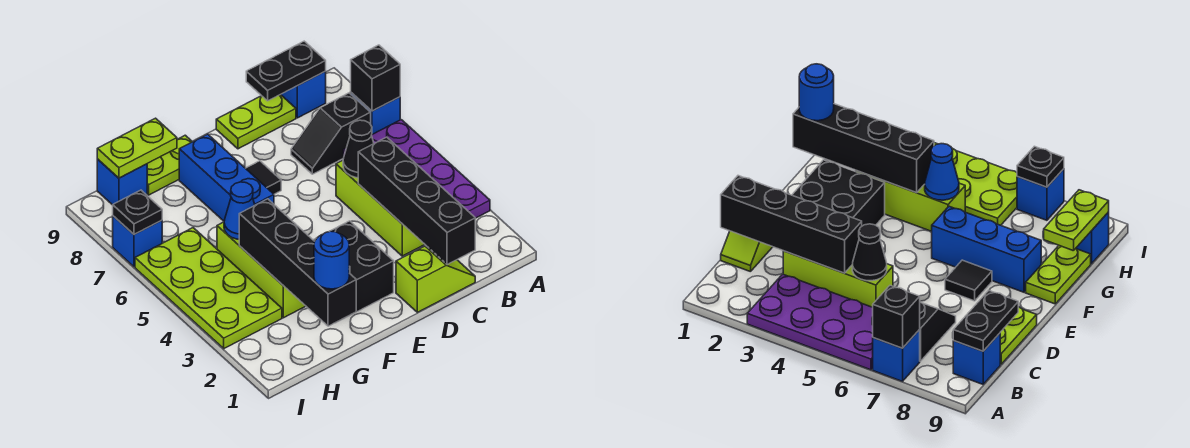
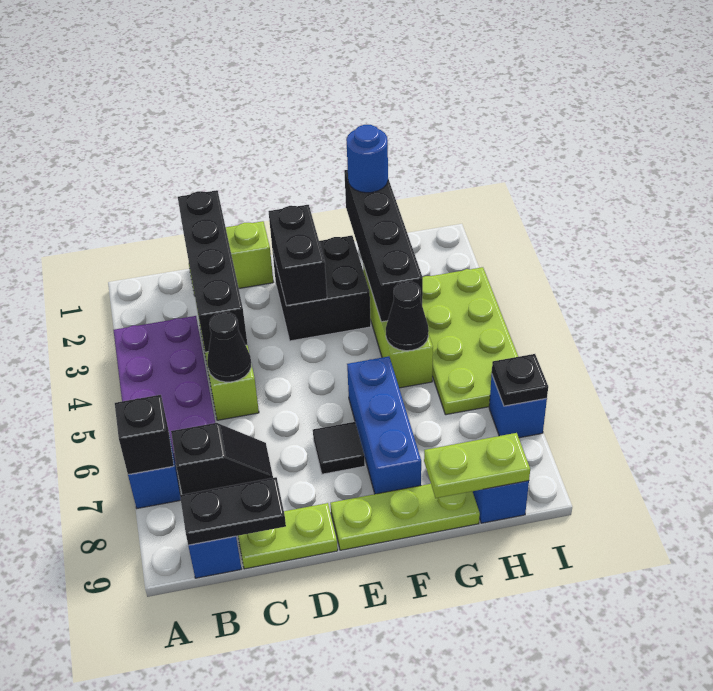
none -> black brick E2:E3 level 2
lime plate F9:G9 level 1 -> lime plate E9:G9 level 1
blue cone G5 level 2 -> black cone G5 level 2

